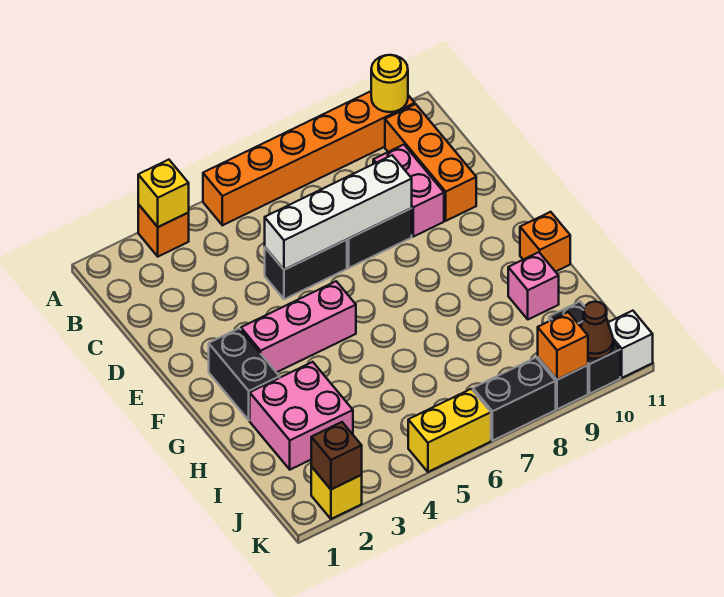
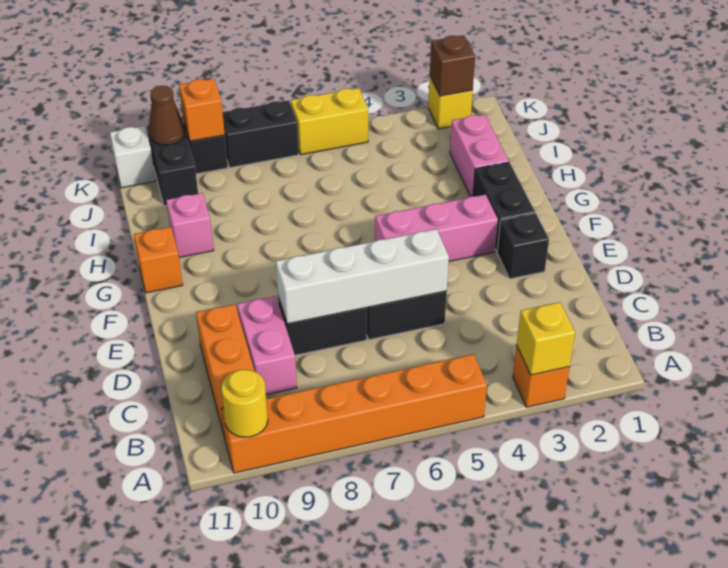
none -> black brick E2 level 1
pink brick H2:I3 level 1 -> pink brick H2:I2 level 1

